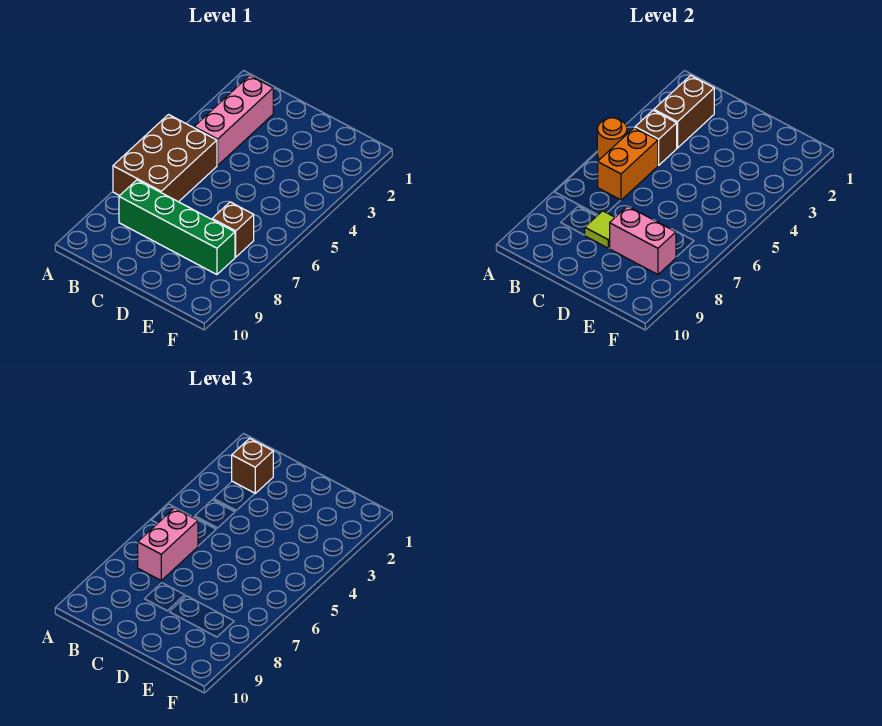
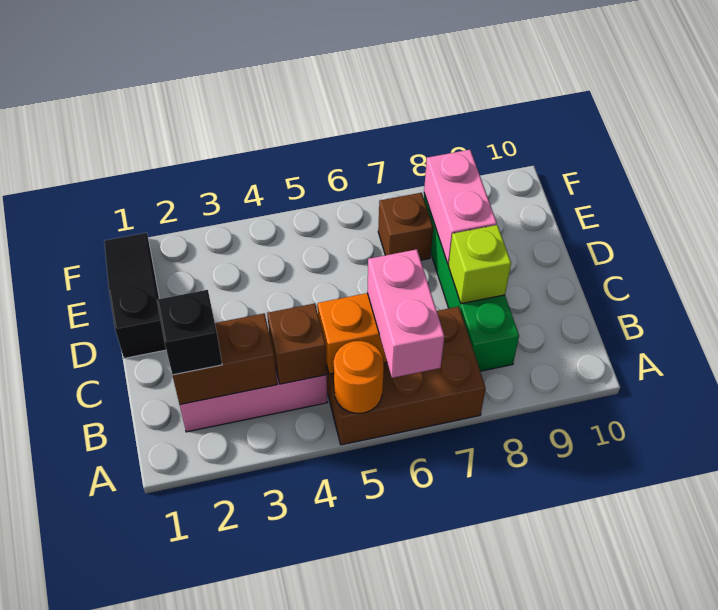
brown brick B2 level 3 -> black brick B2 level 3
pink brick B6:B7 level 3 -> pink brick A6:B6 level 3
lime tile C8 level 2 -> lime brick C8 level 2
none -> black slope D1:F1 level 1 top D

